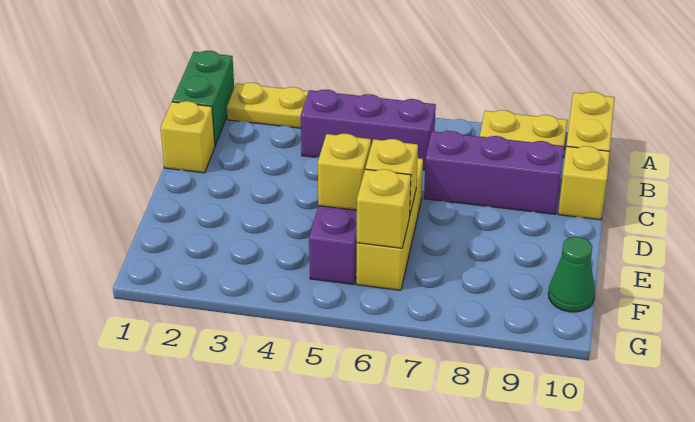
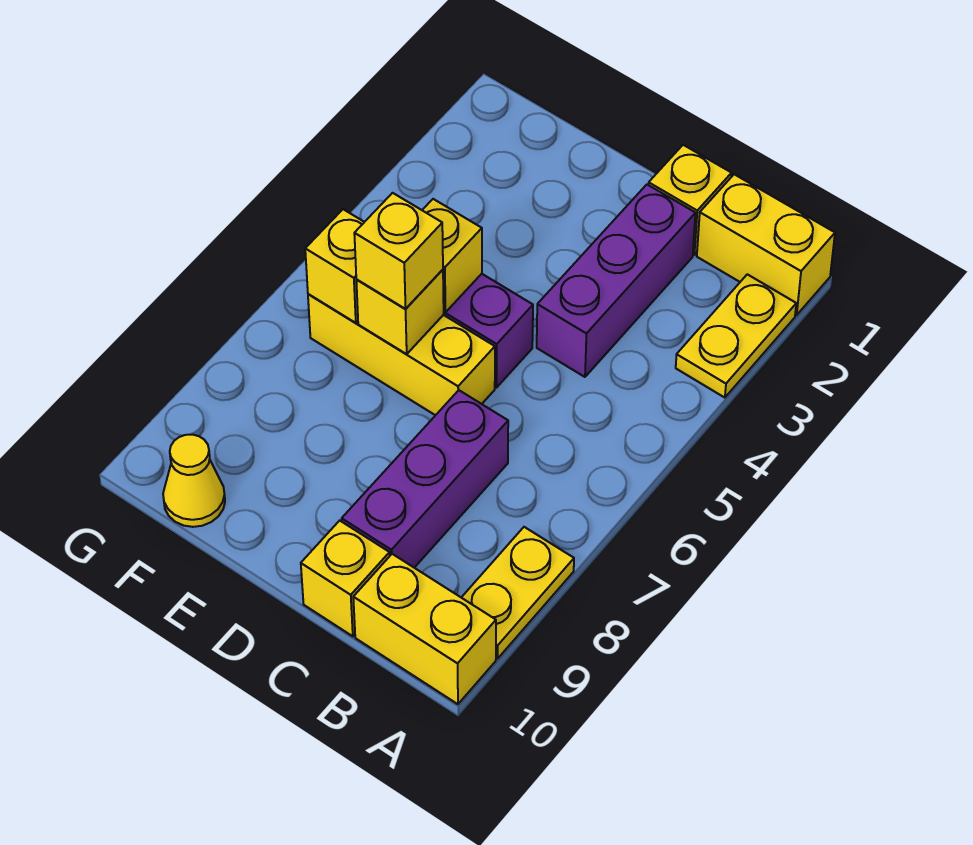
green brick A1:B1 level 1 -> yellow brick A1:B1 level 1
purple brick B4:B6 level 1 -> purple brick C2:C4 level 1
none -> yellow brick E6 level 3
green cone F10 level 1 -> yellow cone F10 level 1

